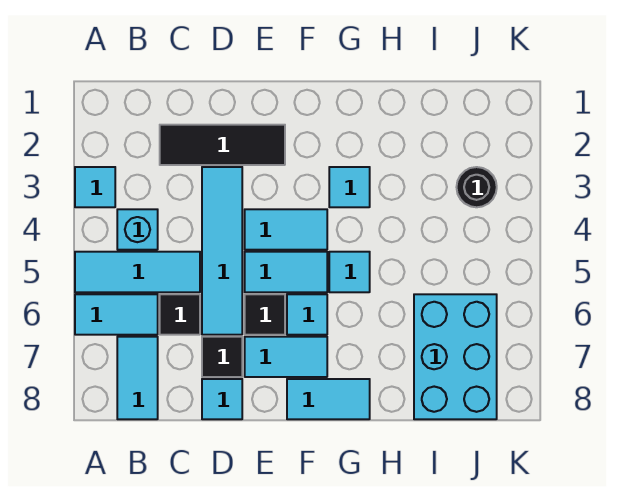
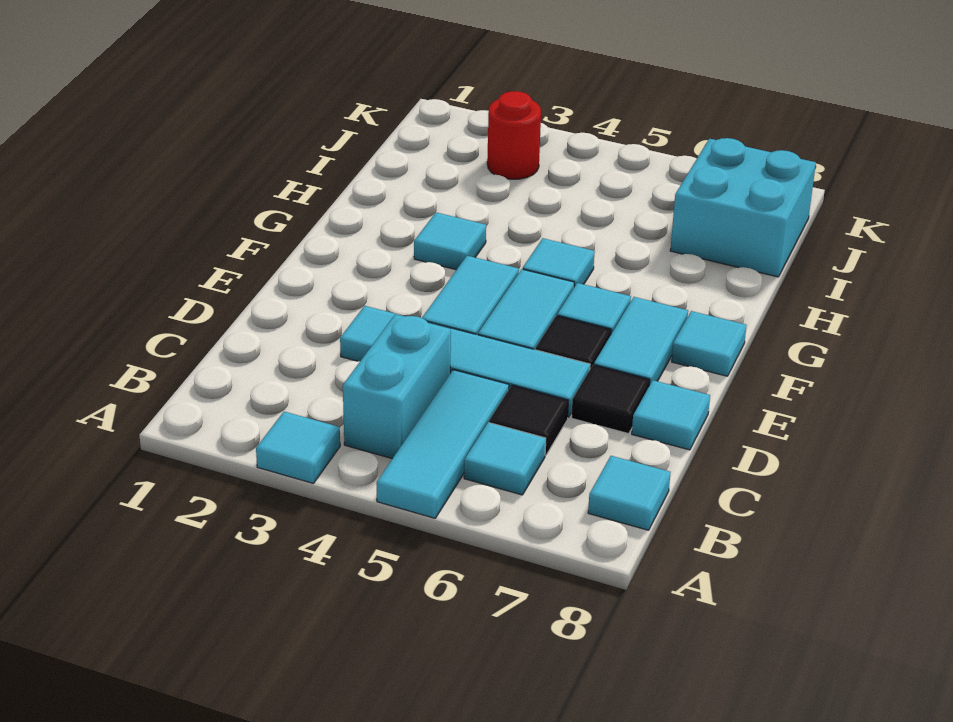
cyan tile A6:B6 level 1 -> cyan tile B6 level 1
cyan brick B4 level 1 -> cyan brick B4:C4 level 1
cyan tile B7:B8 level 1 -> cyan tile B8 level 1
black tile C2:E2 level 1 -> none
cyan tile F8:G8 level 1 -> cyan tile F8 level 1
cyan brick I6:J8 level 1 -> cyan brick I7:J8 level 1
black round brick J3 level 1 -> red round brick J3 level 1

